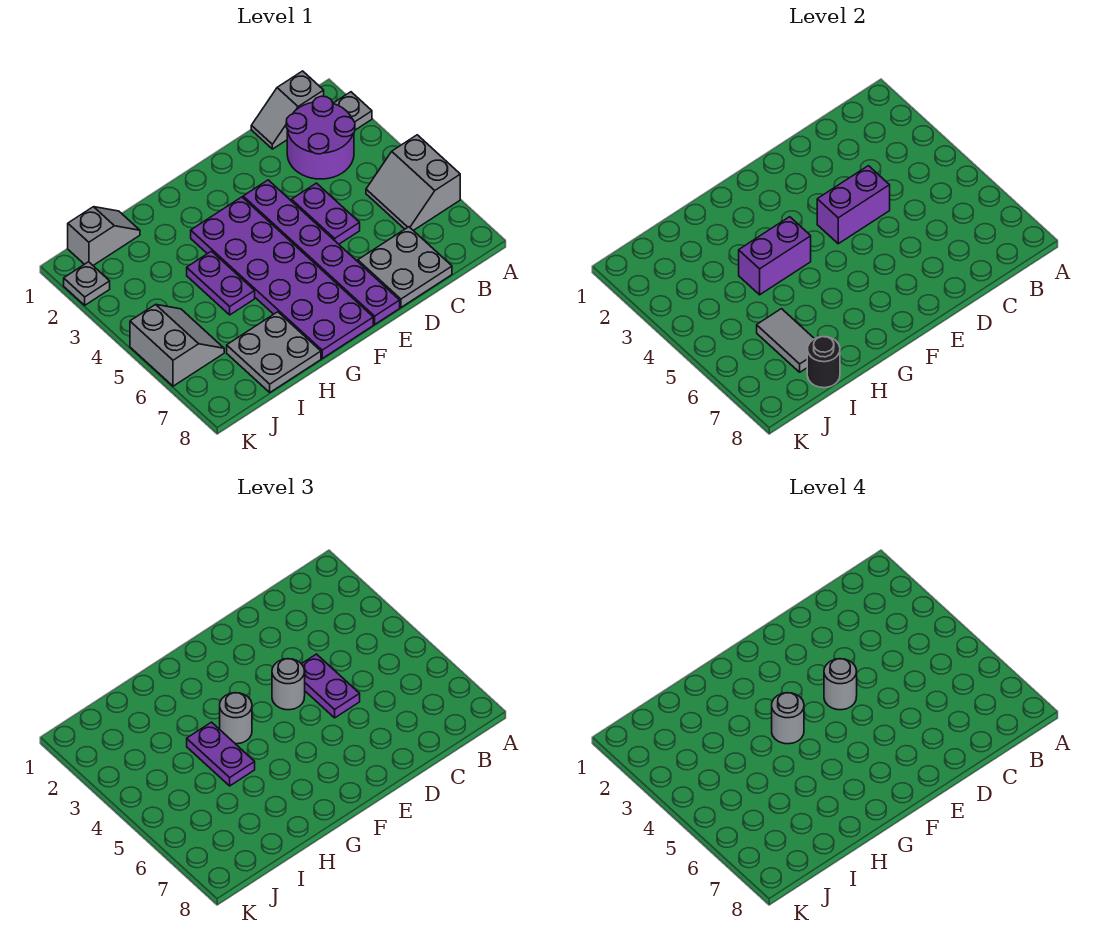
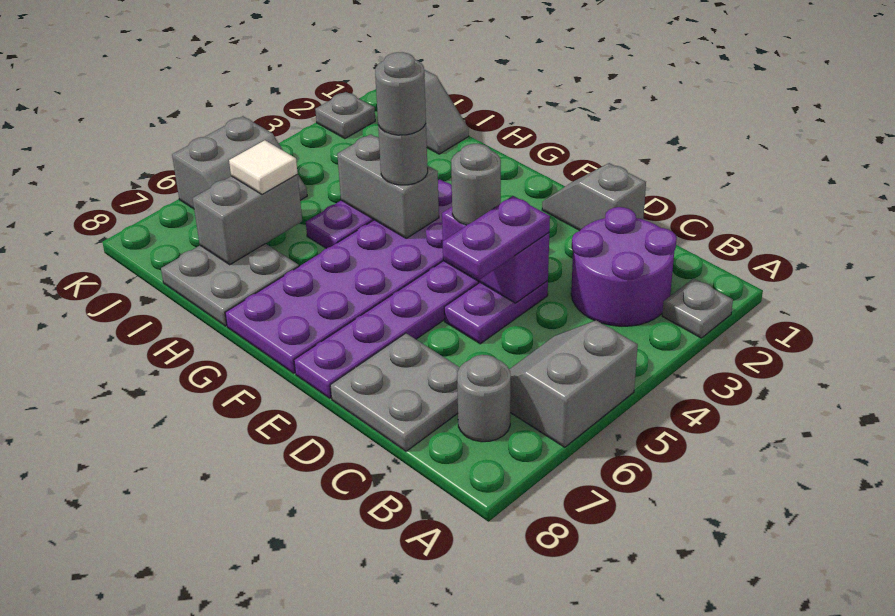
grey slope B1:C1 level 1 top B -> grey slope D1:E1 level 1 top D
grey round brick E4 level 4 -> grey round brick B7 level 1
purple brick G4:H4 level 2 -> grey brick G4:H4 level 2
purple plate H4:H5 level 3 -> none
grey tile I6:I7 level 2 -> grey brick I6:I7 level 2
none -> white tile I6 level 3
black round brick I8 level 2 -> none

